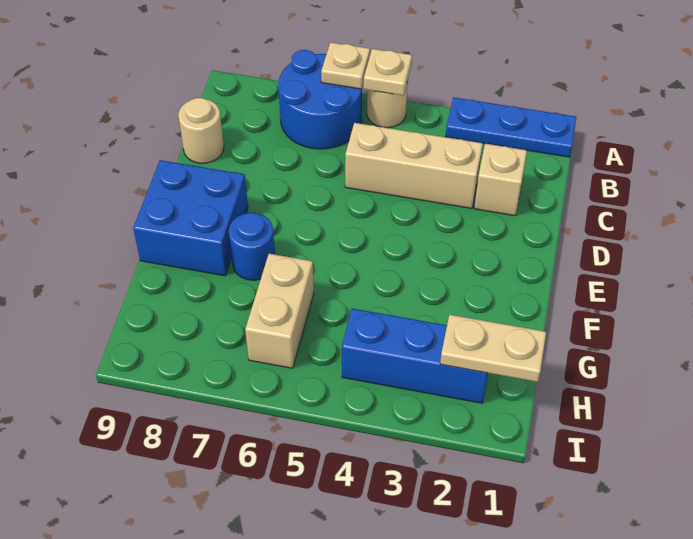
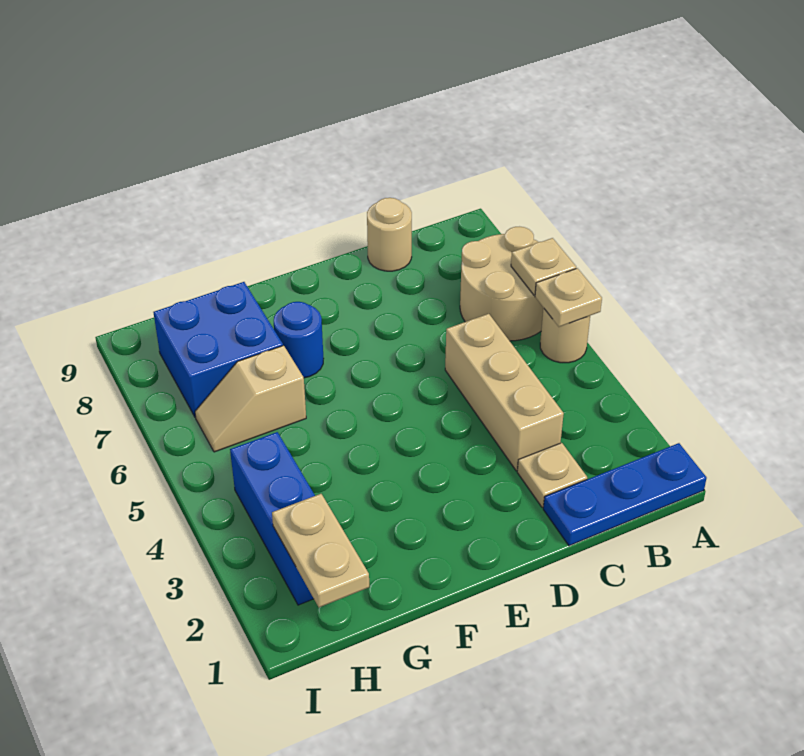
blue plate A1:A3 level 1 -> blue plate A1:C1 level 1
blue round brick A6:B7 level 1 -> tan round brick A6:B7 level 1
tan brick C2 level 1 -> tan plate C2 level 1
blue brick E8:F9 level 1 -> blue brick G7:H8 level 1
tan brick G6:H6 level 1 -> tan slope G6:H6 level 1 top G

